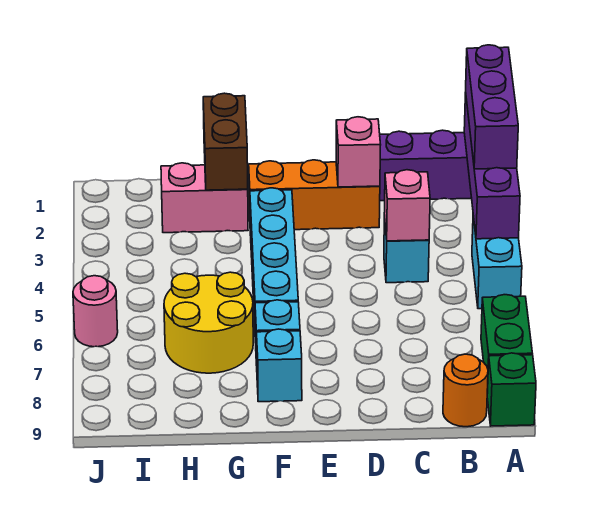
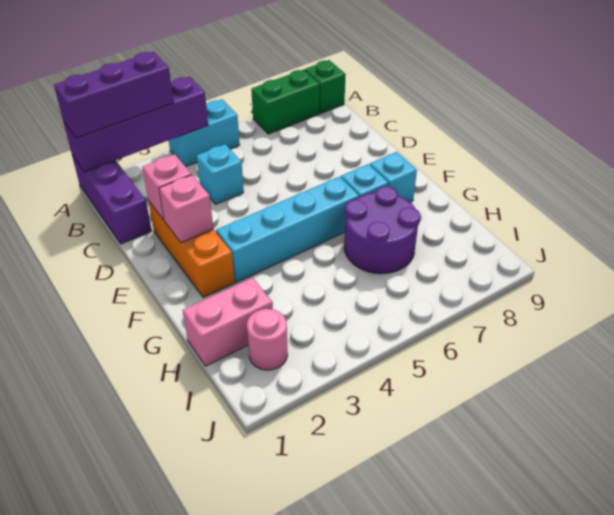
orange round brick B9 level 1 -> none
pink brick C4 level 2 -> pink brick E2 level 2
brown brick G1:G2 level 2 -> none
pink brick G2:H2 level 1 -> pink brick H1:H2 level 1
yellow round brick G6:H7 level 1 -> purple round brick G6:H7 level 1
pink round brick J6 level 1 -> pink round brick I2 level 1

